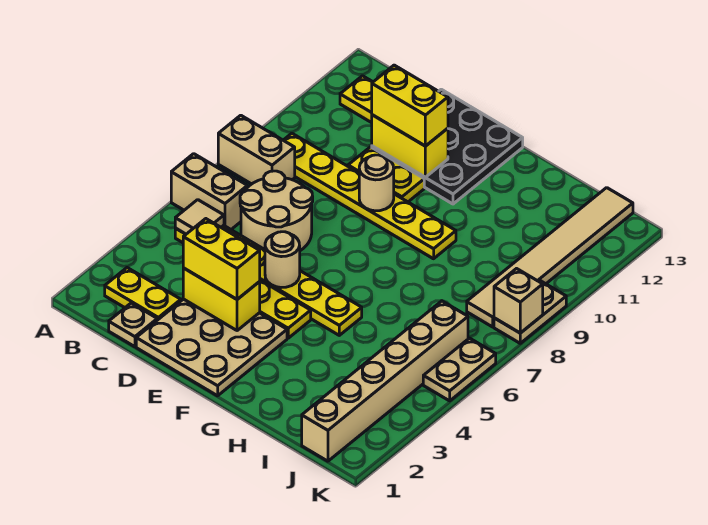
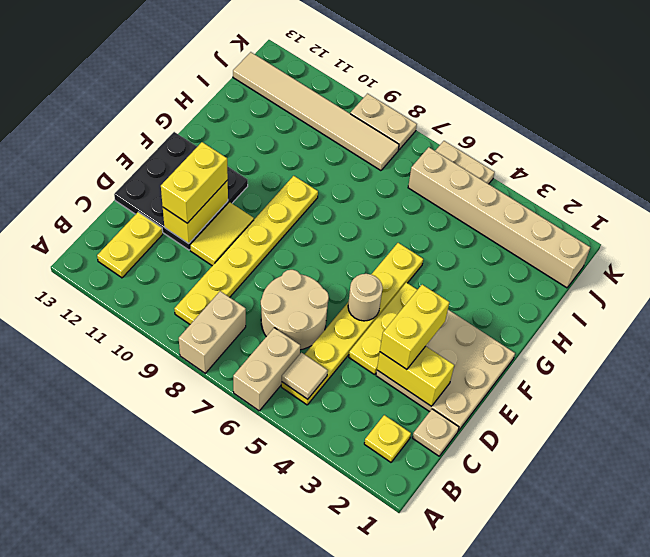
yellow plate B2:C2 level 1 -> yellow plate B2 level 1
yellow brick D3:E3 level 2 -> yellow brick D2:D3 level 2
yellow plate D10:E10 level 1 -> yellow tile D10:E10 level 1
tan round brick E9 level 2 -> none
tan brick K8 level 2 -> none

